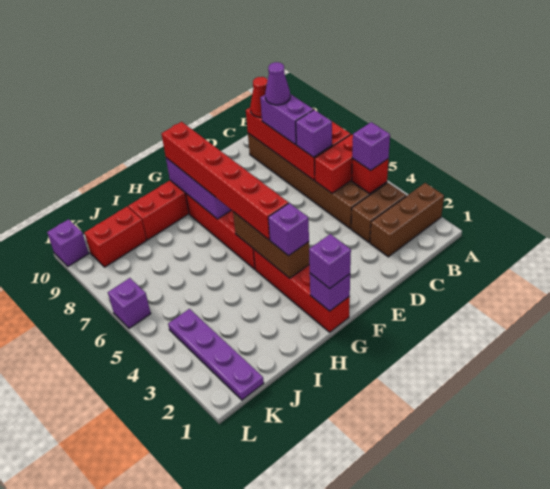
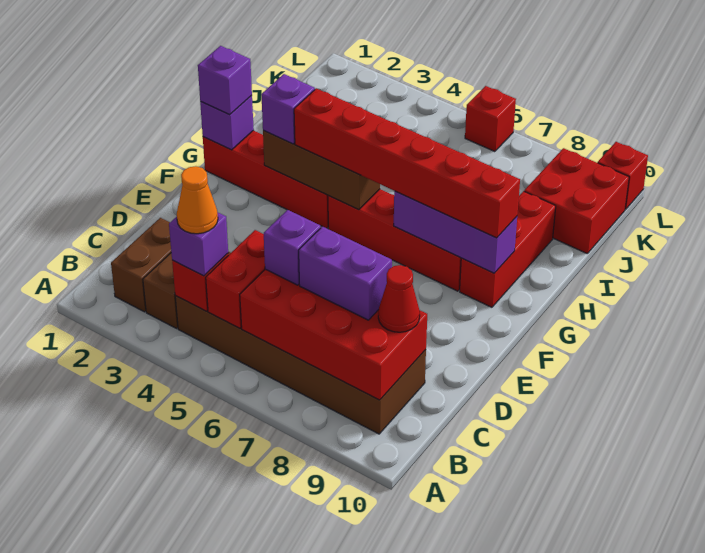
brown brick A2:C2 level 1 -> brown brick B2:C2 level 1
none -> orange cone B4 level 4
purple cone C8 level 4 -> none
red brick J9:K9 level 1 -> red brick J9:K10 level 1
purple plate K1:K4 level 1 -> none
purple brick L6 level 1 -> red brick L6 level 1
purple brick L10 level 1 -> red brick L10 level 1

